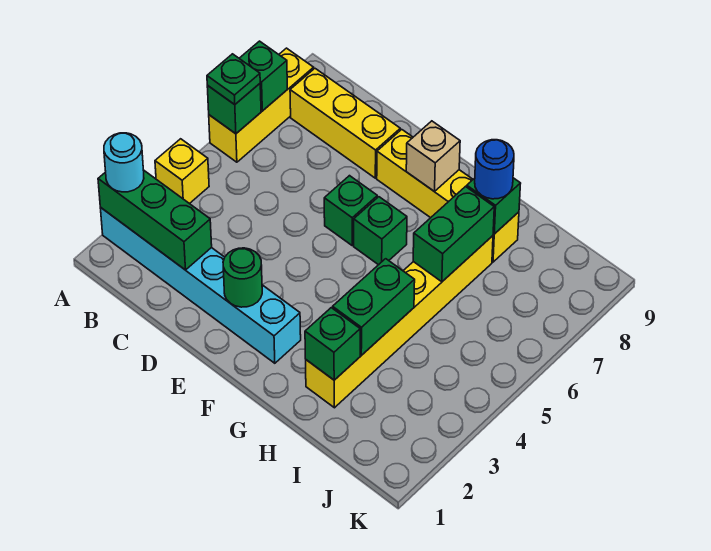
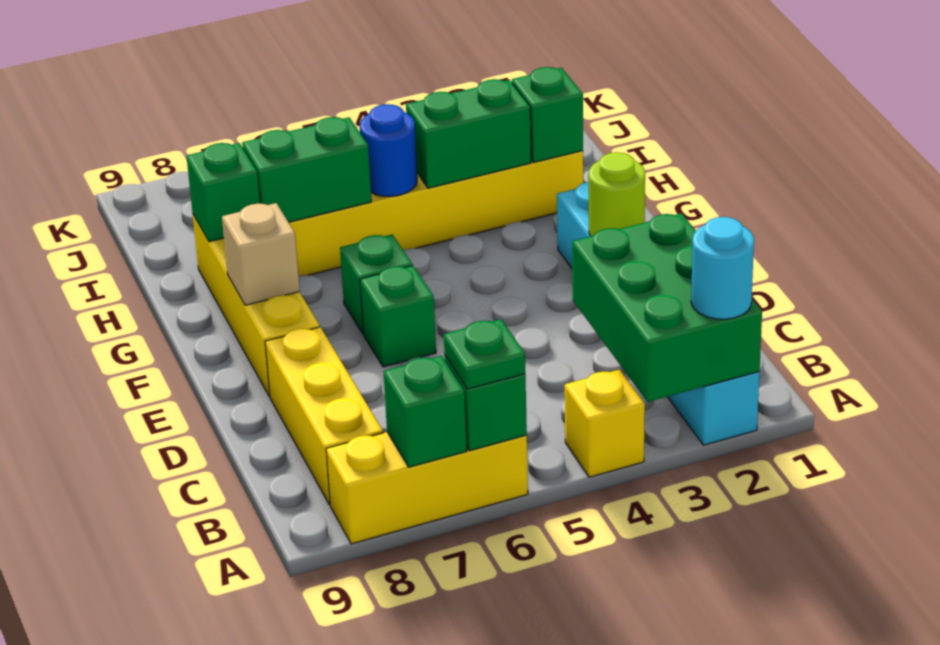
green brick A2:C2 level 2 -> green brick A2:C3 level 2
green round brick E2 level 2 -> lime round brick E2 level 2
blue round brick H8 level 3 -> blue round brick H5 level 2

